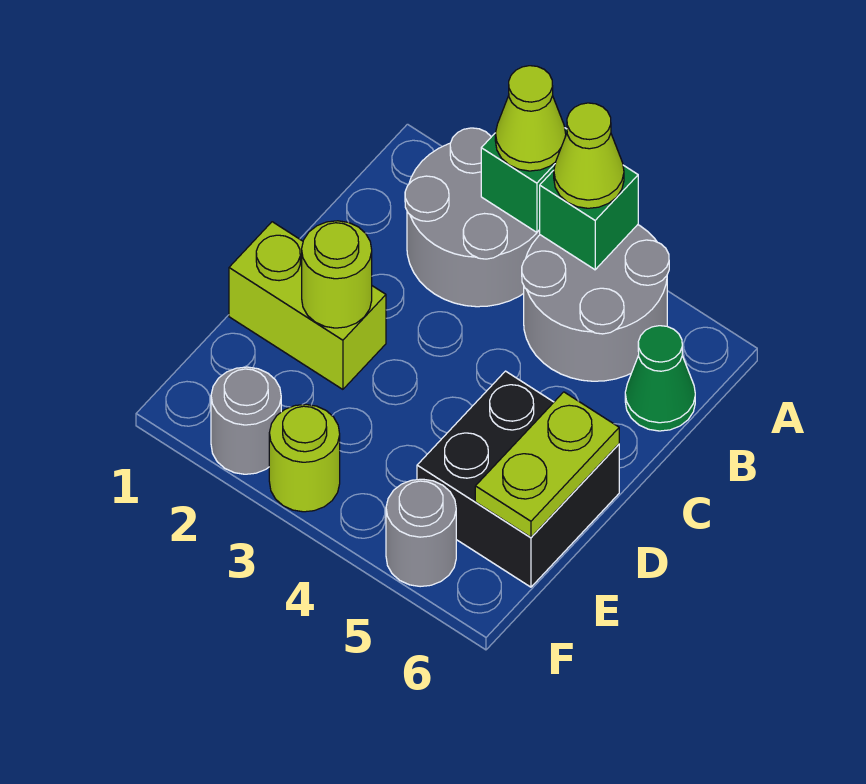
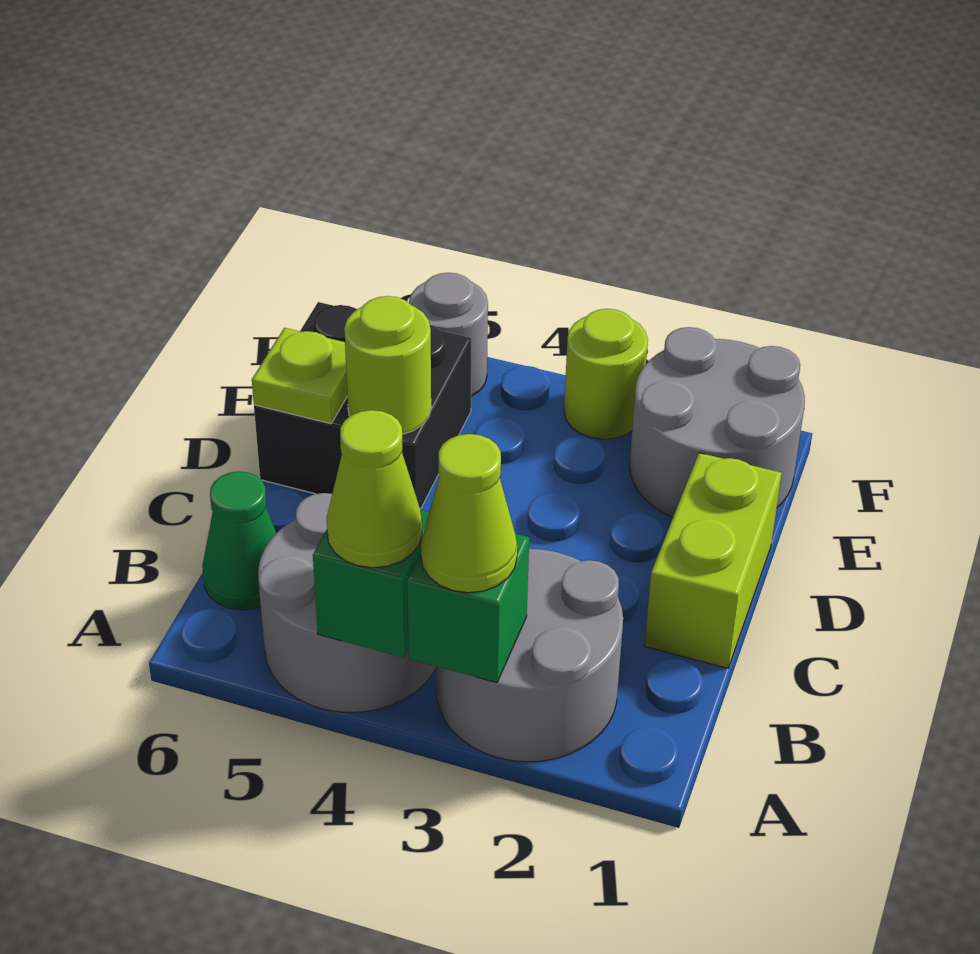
lime brick D1:D2 level 1 -> lime brick C1:D1 level 1
lime round brick D2 level 2 -> lime round brick D5 level 2
lime plate D6:E6 level 2 -> lime plate D6 level 2
grey round brick F2 level 1 -> grey round brick E1:F2 level 1

